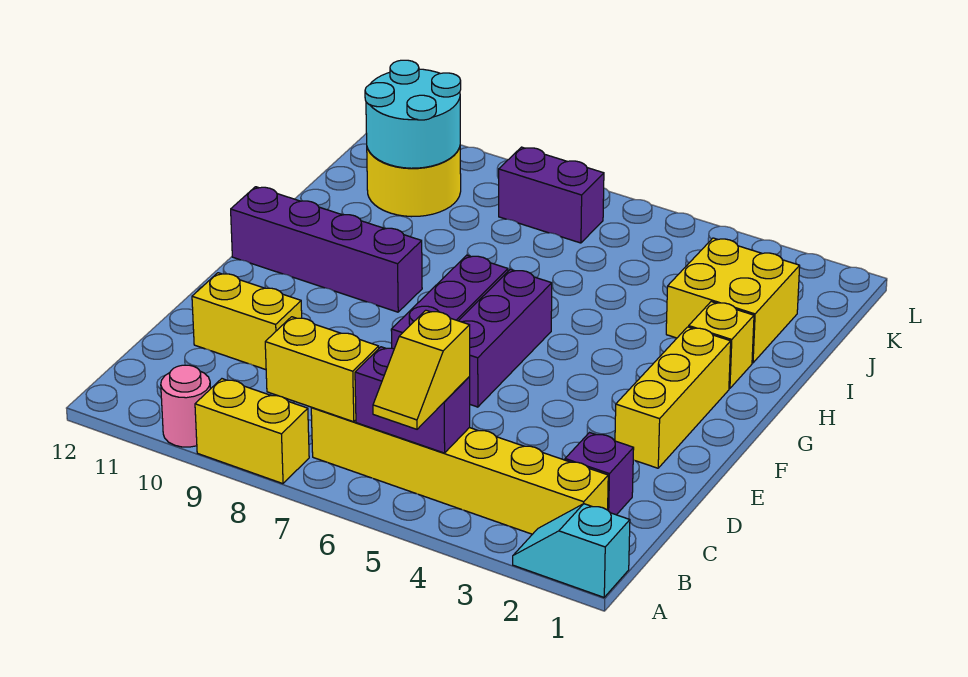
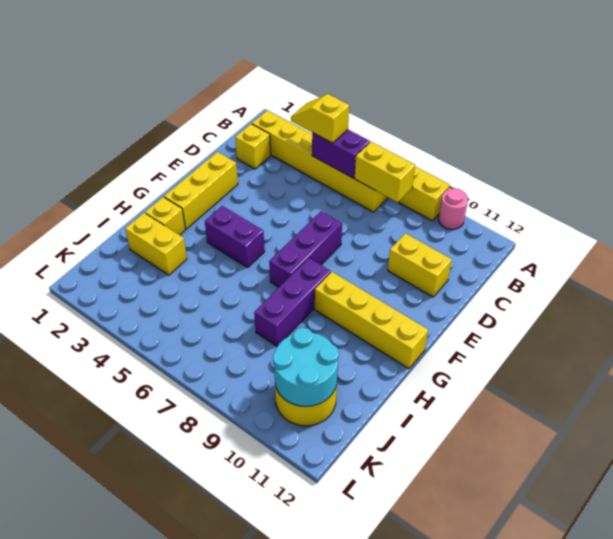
cyan slope A1:A2 level 1 top 1 -> none
yellow slope A5:B5 level 3 top B -> yellow slope B4:B5 level 3 top 5
purple brick C2 level 1 -> yellow brick C2 level 1
purple brick E6:G6 level 1 -> purple brick G8:I8 level 1
purple brick G9:G12 level 1 -> yellow brick G9:G12 level 1
yellow brick I2:J3 level 1 -> yellow brick I2:I3 level 1
purple brick K7:K8 level 1 -> purple brick G4:G5 level 1

